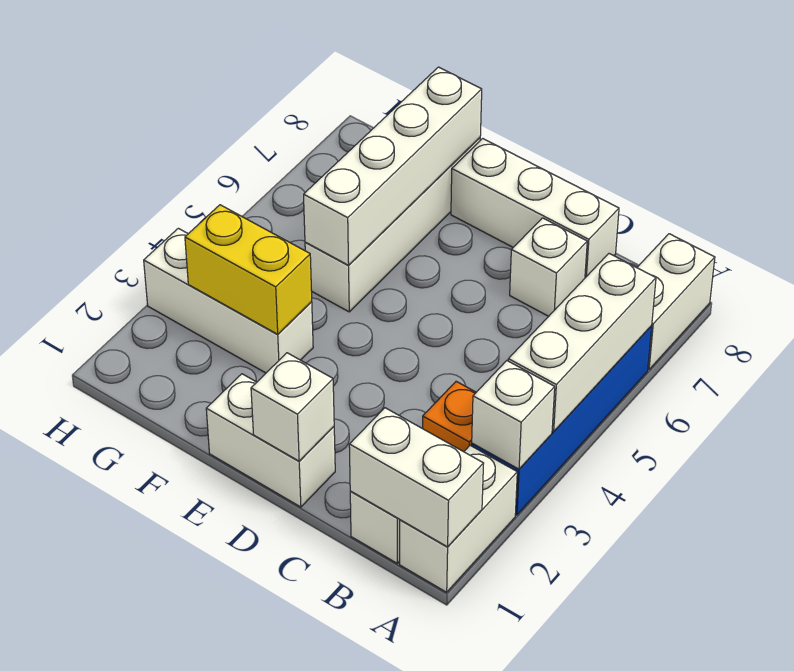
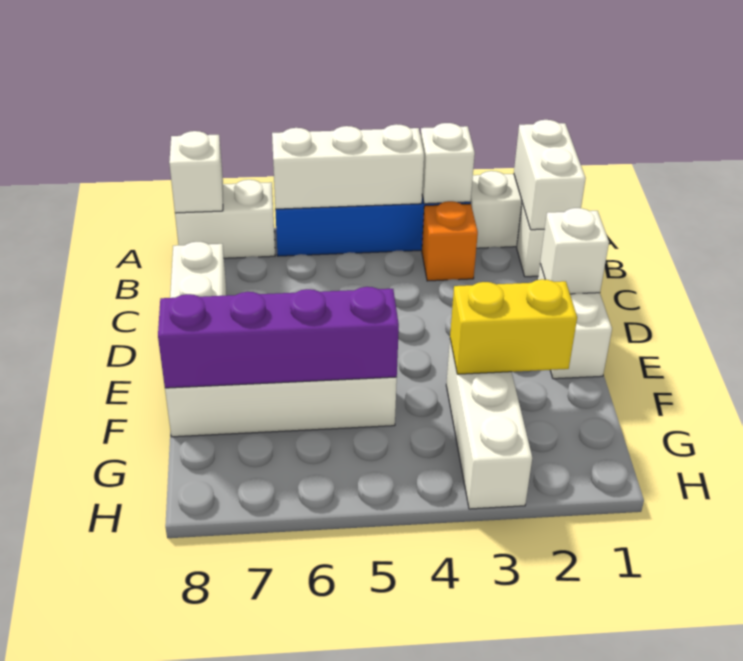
white brick C7 level 1 -> white brick A8 level 2
yellow brick F3:G3 level 2 -> yellow brick F2:F3 level 2
white brick F5:F8 level 2 -> purple brick F5:F8 level 2

